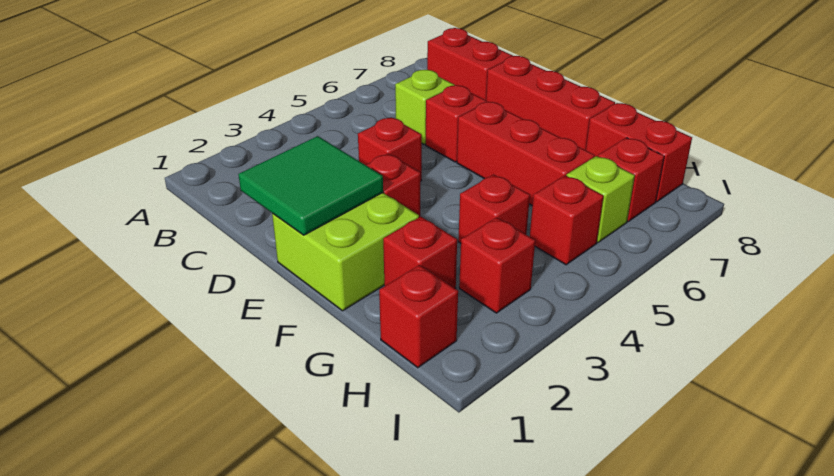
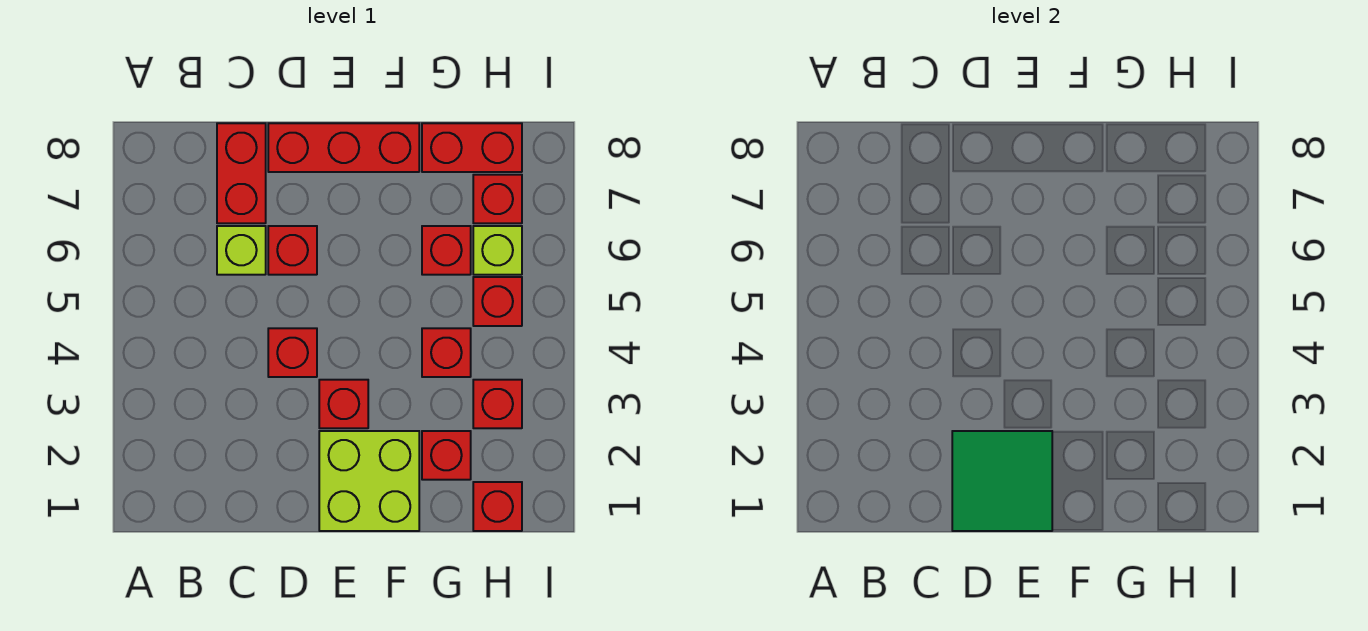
red brick B8:C8 level 1 -> red brick C7:C8 level 1
red brick E6:G6 level 1 -> red brick G6 level 1

